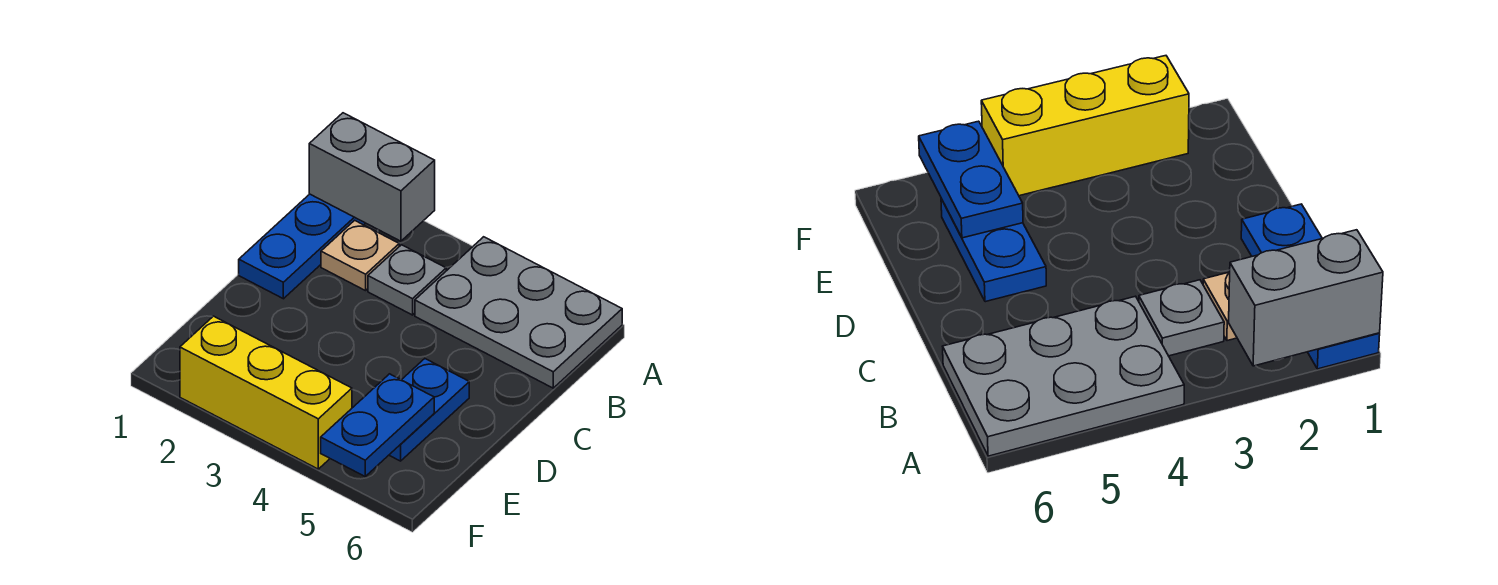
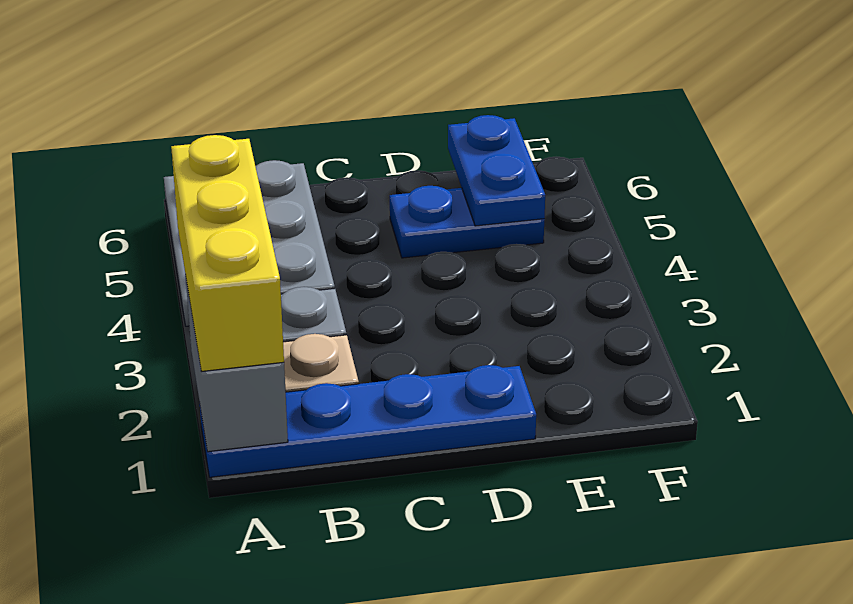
blue plate A1:C1 level 1 -> blue plate A1:D1 level 1
blue plate E5:F5 level 2 -> blue plate E5:E6 level 2
yellow brick F2:F4 level 1 -> yellow brick A1:A3 level 3

